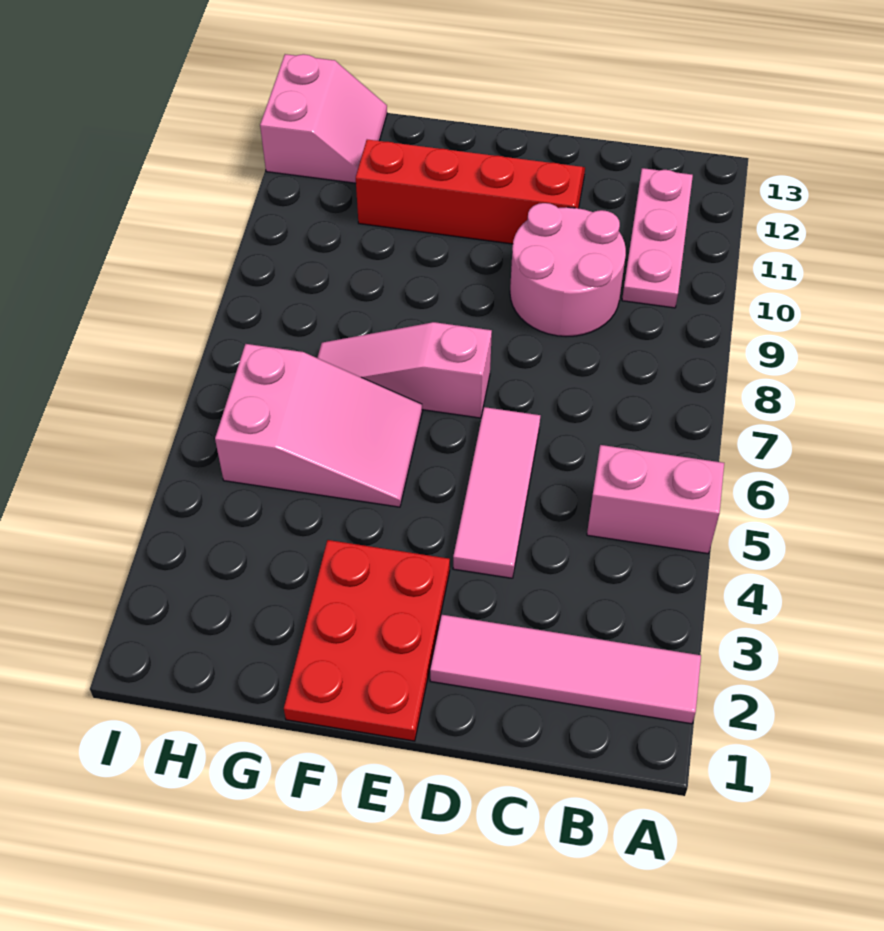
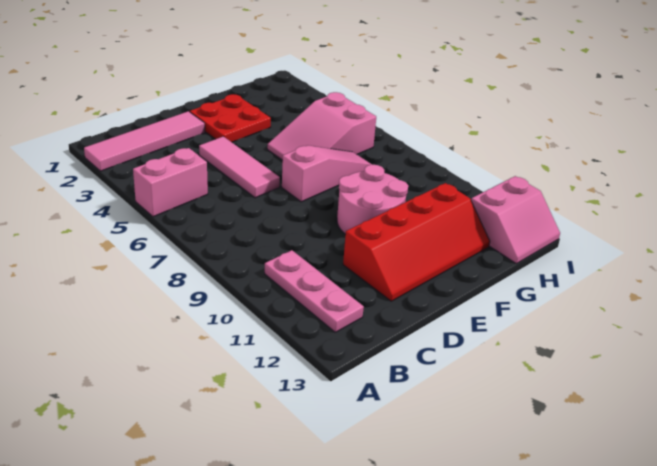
pink round brick C9:D10 level 1 -> pink round brick E9:F10 level 1
red plate E1:F3 level 1 -> red plate E2:F3 level 1
pink slope H12:I13 level 1 top I -> pink slope H12:I13 level 1 top 12

